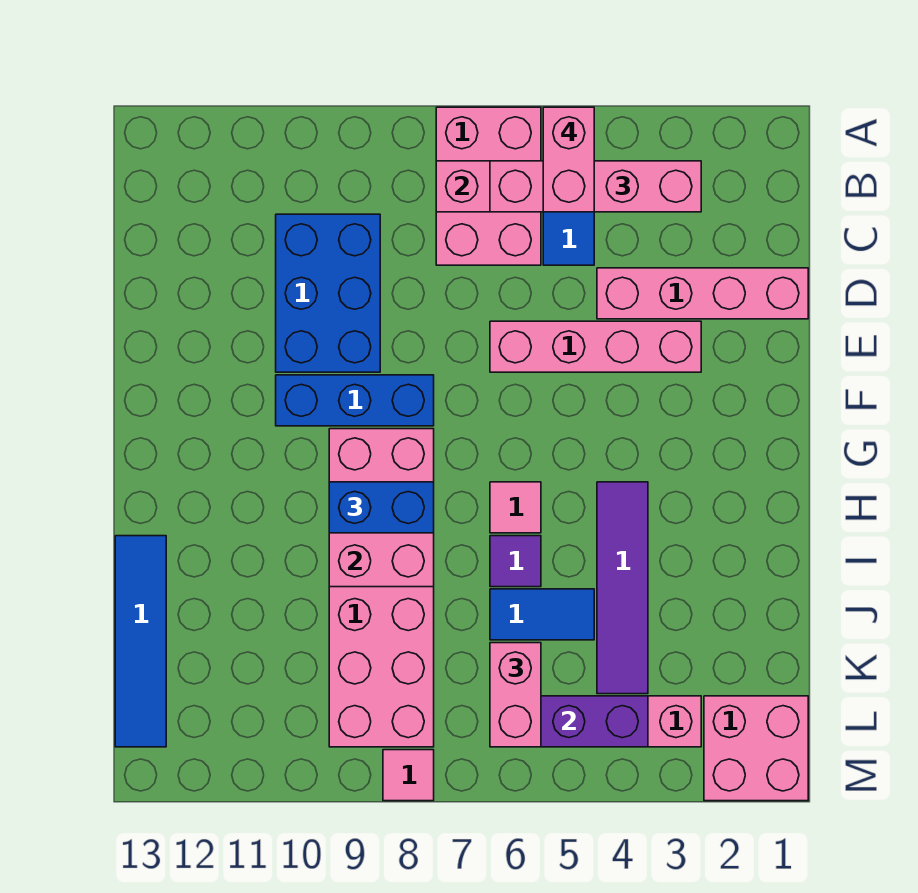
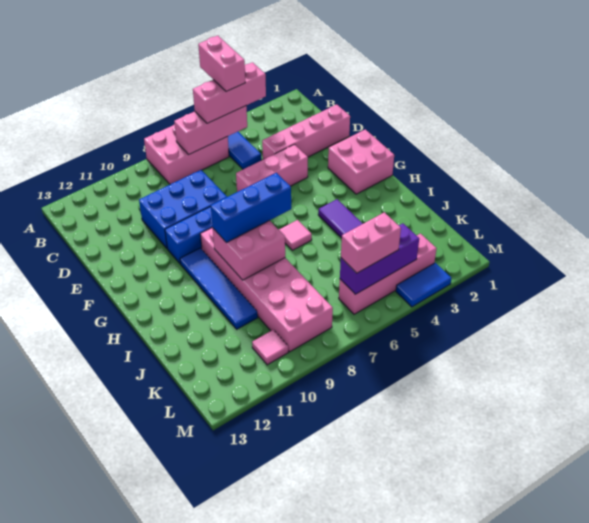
pink brick A6:C7 level 1 -> pink brick A6:B8 level 1
pink brick B3:B6 level 3 -> pink brick B4:B6 level 3
blue brick C9:E10 level 1 -> blue brick D8:E10 level 1
pink brick E3:E6 level 1 -> pink brick E4:E6 level 1
blue brick H8:H9 level 3 -> blue brick H7:H9 level 3
purple tile I6 level 1 -> none
blue tile I13:L13 level 1 -> blue tile G10:J10 level 1
blue tile J5:J6 level 1 -> blue tile M3:M4 level 1
pink brick K6:L6 level 3 -> pink brick L5:L6 level 3
pink brick L1:M2 level 1 -> pink brick F1:G2 level 1
pink tile M8 level 1 -> pink tile L10 level 1

